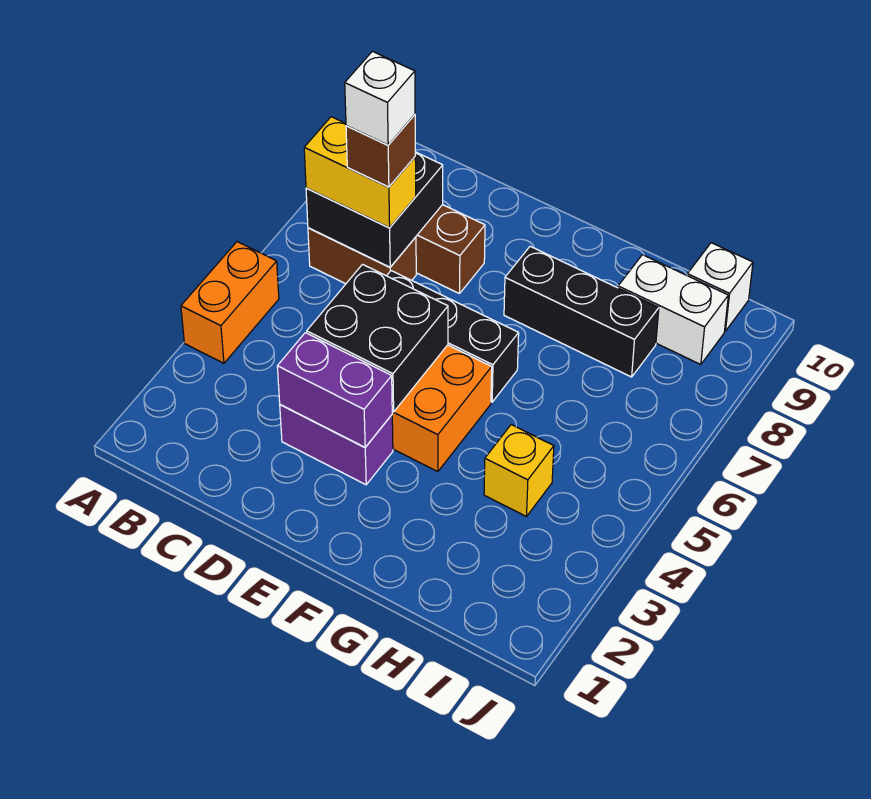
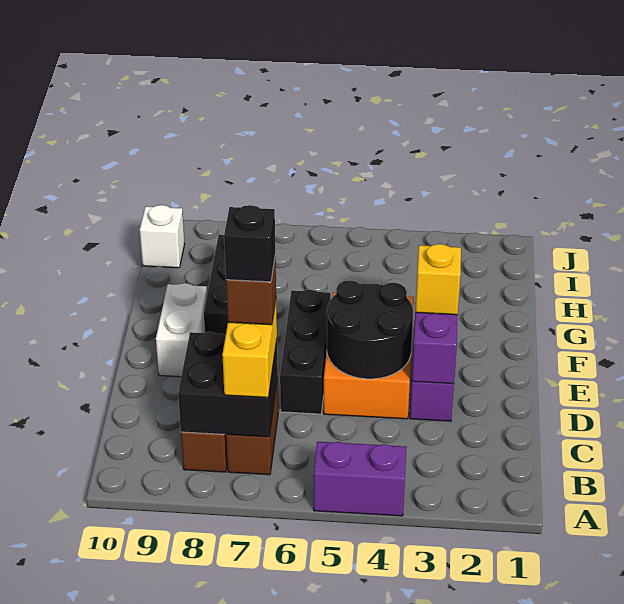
orange brick A4:A5 level 1 -> purple brick A4:A5 level 1
white brick C7 level 5 -> black brick C7 level 5
black brick D4:E5 level 2 -> black round brick D4:E5 level 2
yellow brick H4 level 1 -> yellow brick E3 level 3
white brick H9:I9 level 1 -> white brick E9:F9 level 1

